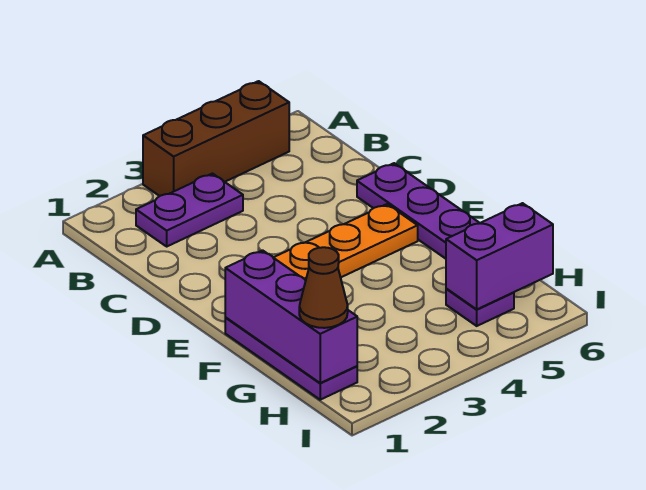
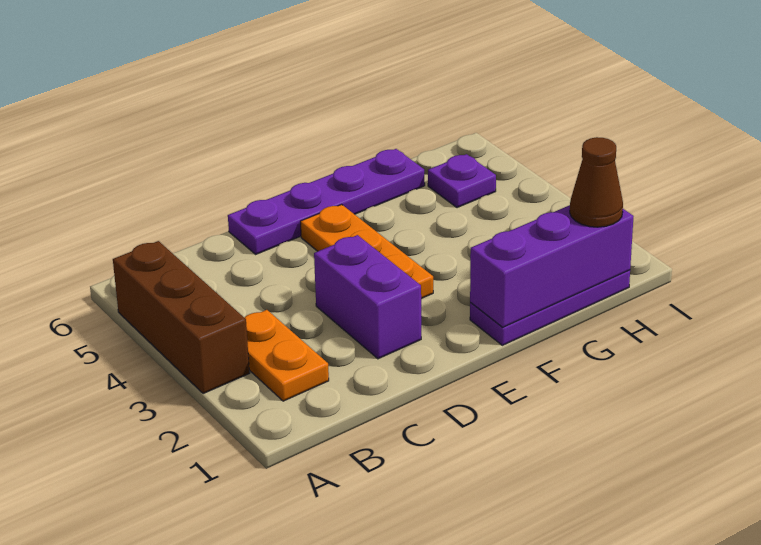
purple plate B2:B3 level 1 -> orange plate B2:B3 level 1
purple brick H5:H6 level 2 -> purple brick D2:D3 level 1

